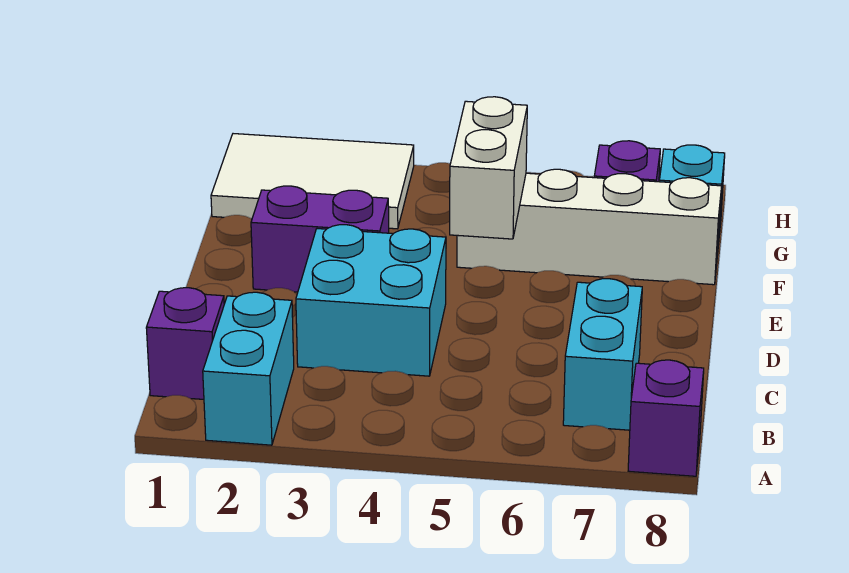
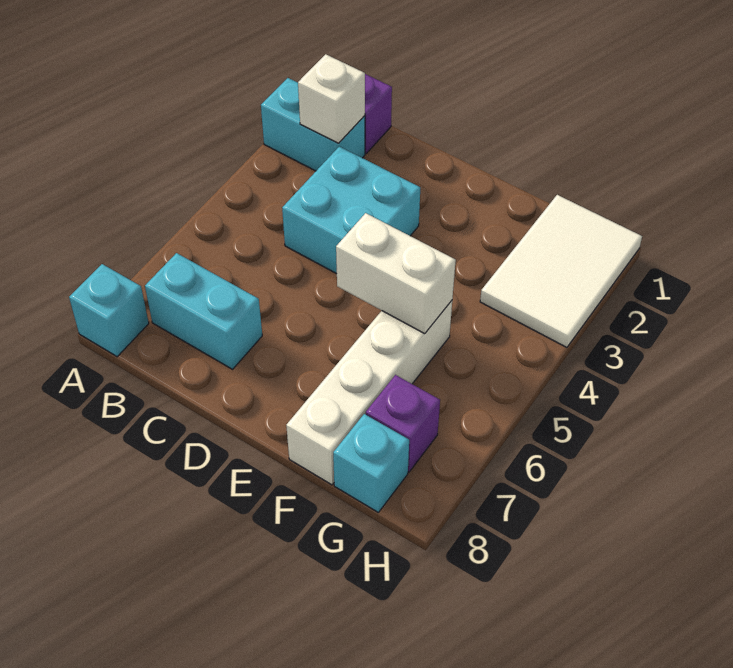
purple brick A8 level 1 -> cyan brick A8 level 1
none -> white brick B2 level 2
purple brick E2:E3 level 1 -> none

